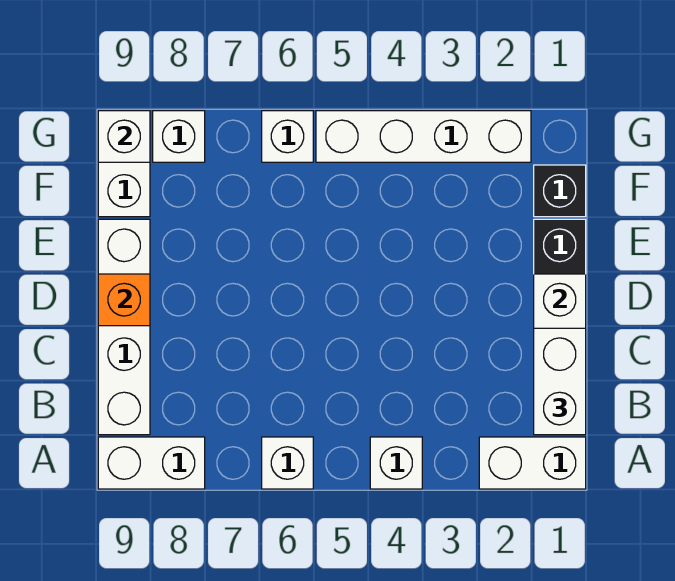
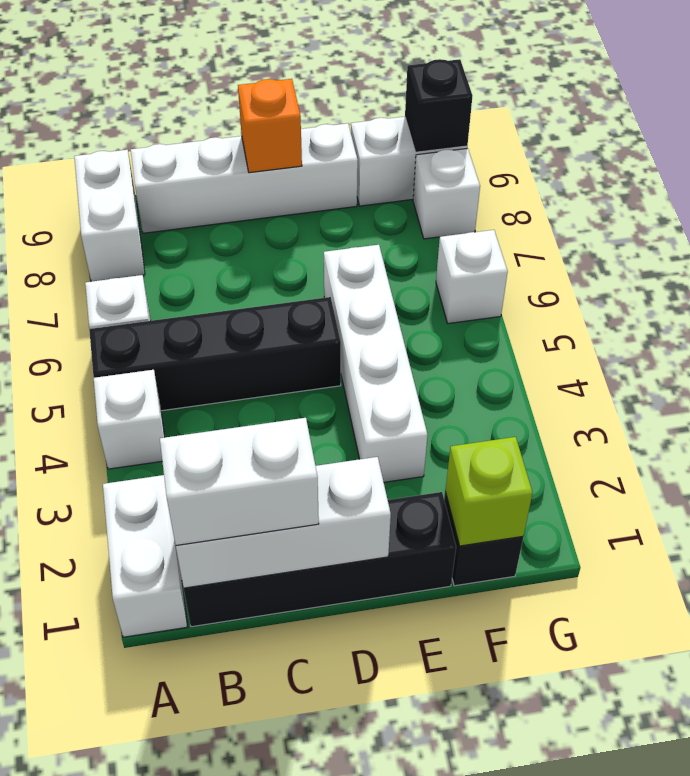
none -> black brick A5:D5 level 1
none -> lime brick F1 level 2
white brick G2:G5 level 1 -> white brick E3:E6 level 1
white brick G9 level 2 -> black brick G9 level 2

